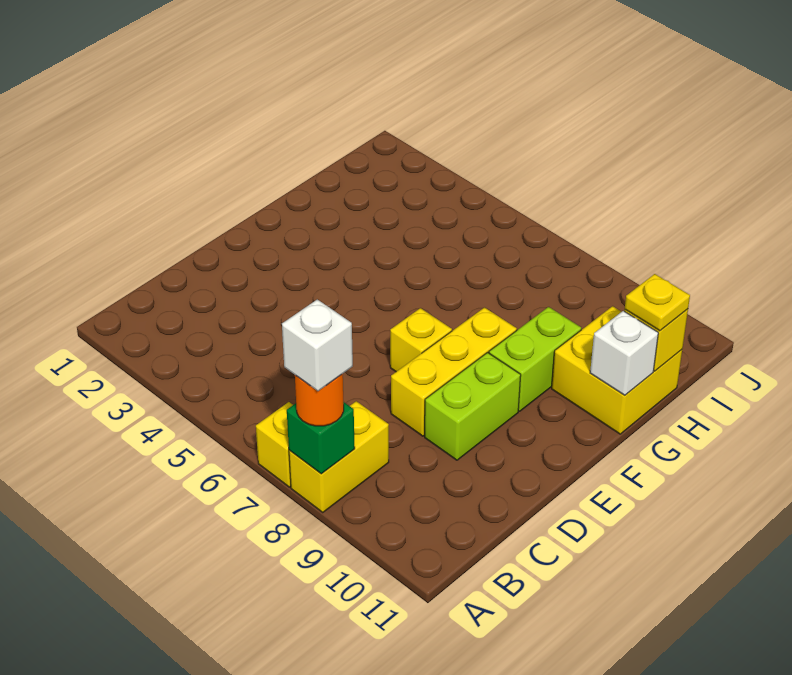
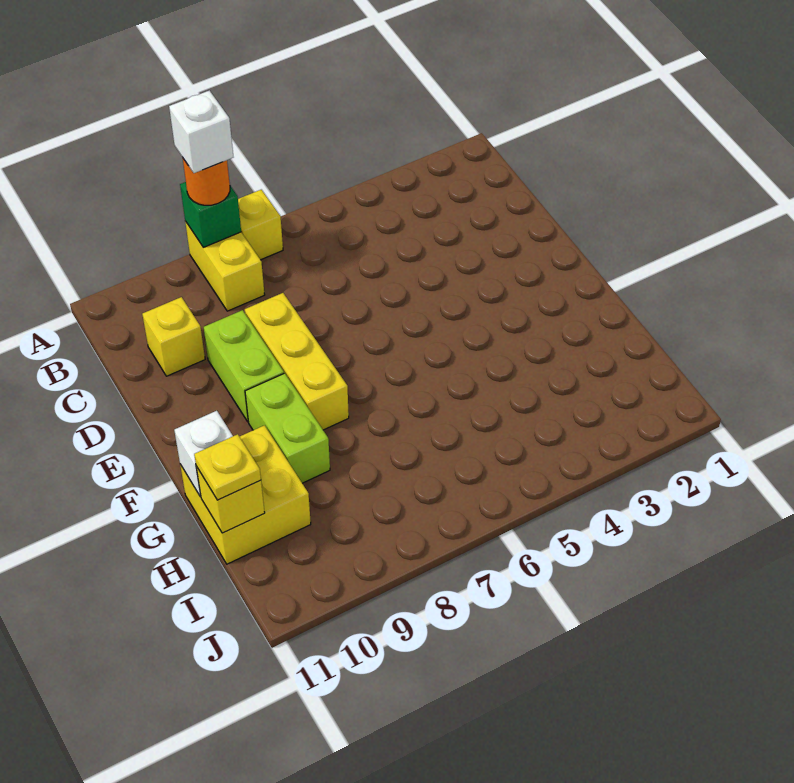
yellow brick E7 level 1 -> yellow brick C10 level 1

